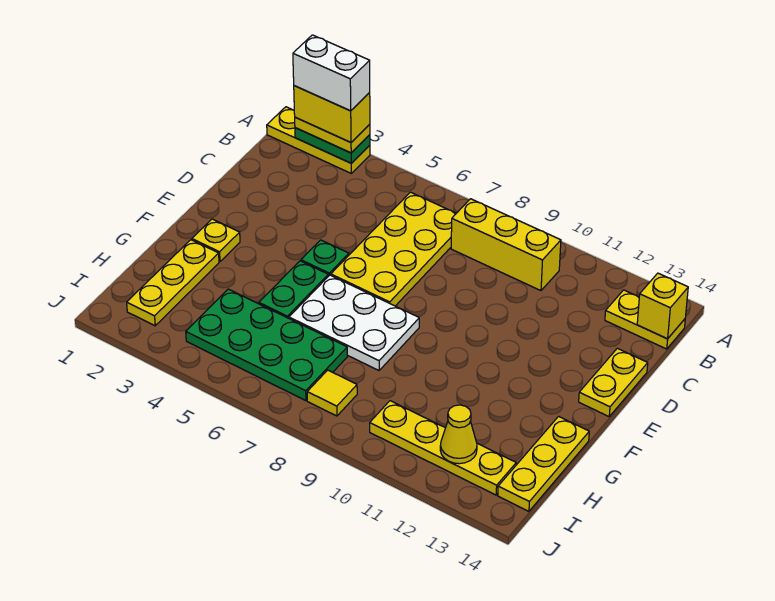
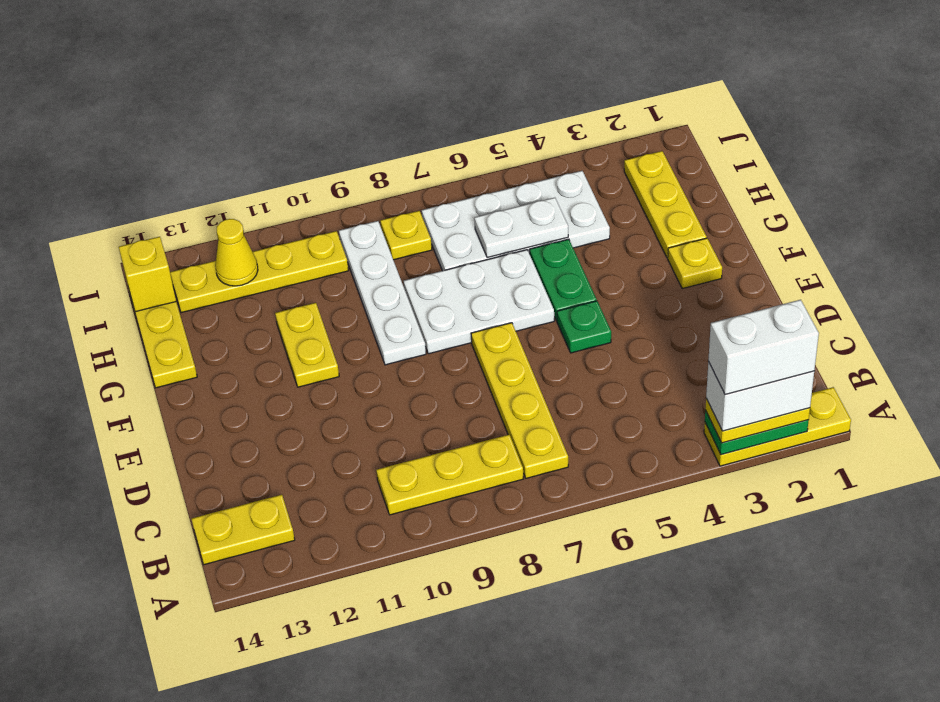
yellow brick A2:A3 level 4 -> white brick A2:A3 level 4
yellow plate B6:E7 level 1 -> yellow plate B7:E7 level 1
yellow brick B8:B10 level 1 -> yellow plate B8:B10 level 1
yellow brick B14 level 2 -> yellow brick I14 level 2
yellow plate D14:E14 level 1 -> yellow plate F11:G11 level 1
none -> white plate F9:I9 level 1
green plate H4:I7 level 1 -> white plate H4:I7 level 1
none -> white plate H5:H6 level 2
yellow tile I8 level 1 -> yellow plate I8 level 1

